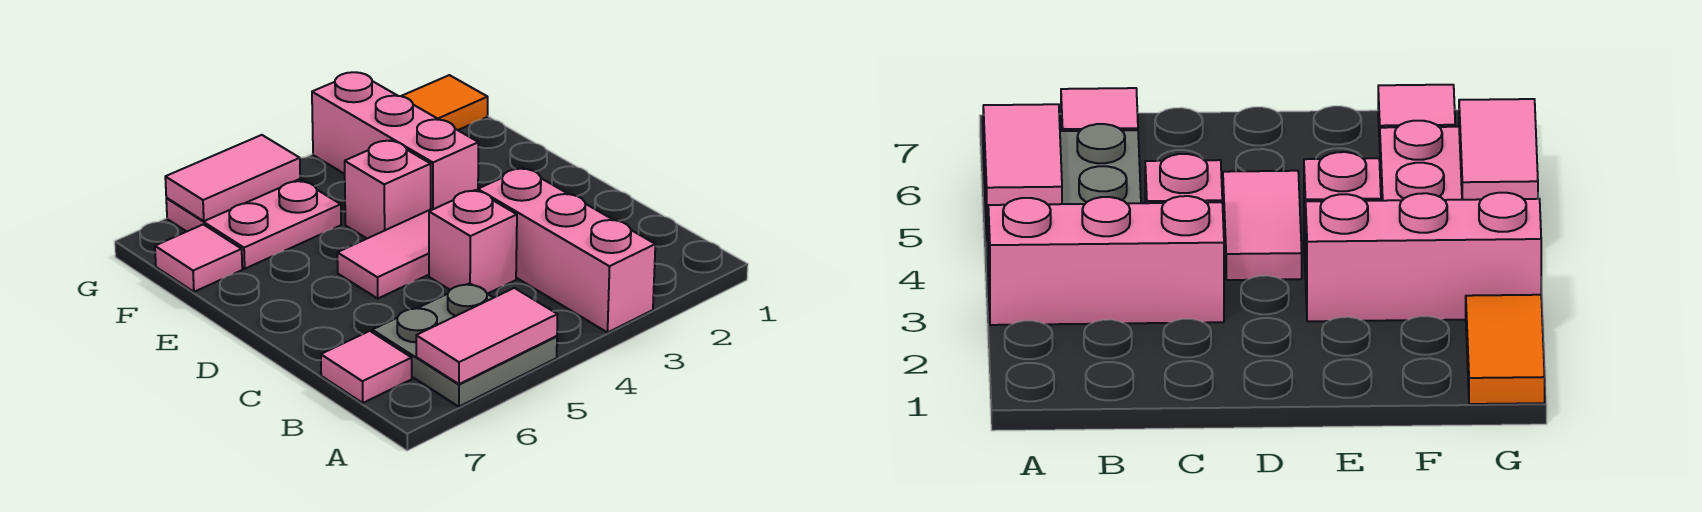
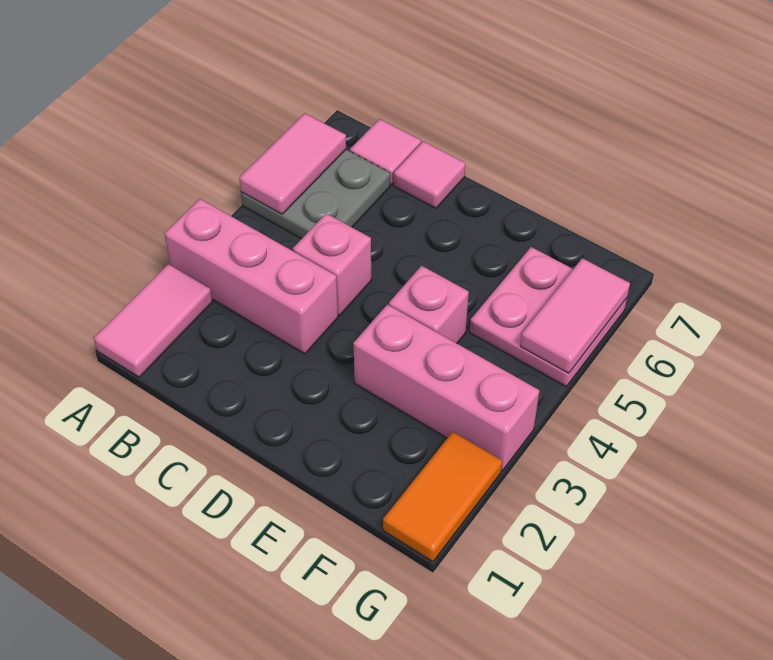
pink tile D4:D5 level 1 -> pink tile A1:A2 level 1
pink tile F7 level 1 -> pink tile C7 level 1

